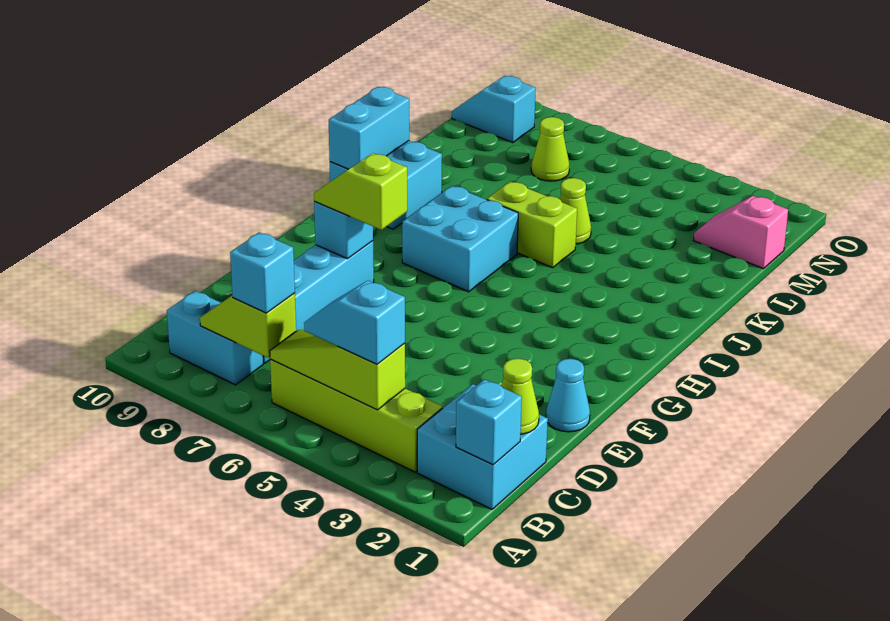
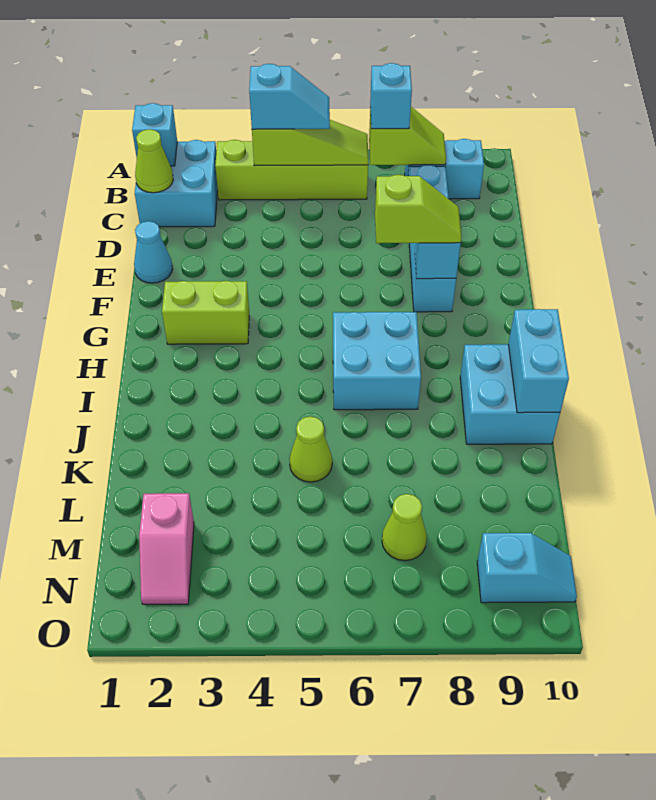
lime brick J5:J6 level 1 -> lime brick G2:G3 level 1
pink slope M1:M2 level 1 top 1 -> pink slope M2:N2 level 1 top M

